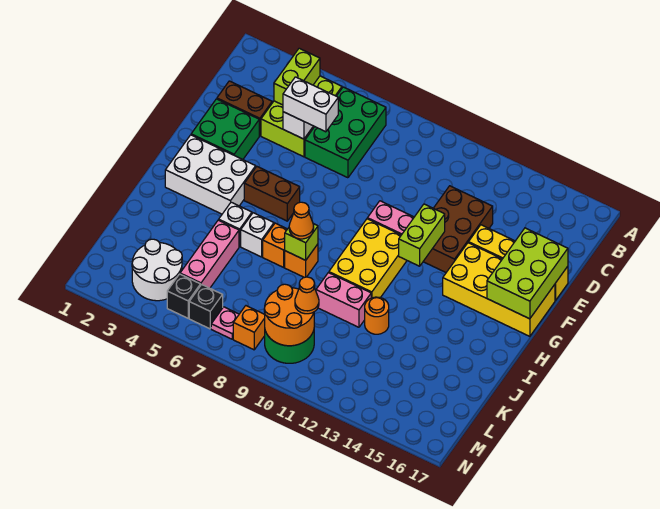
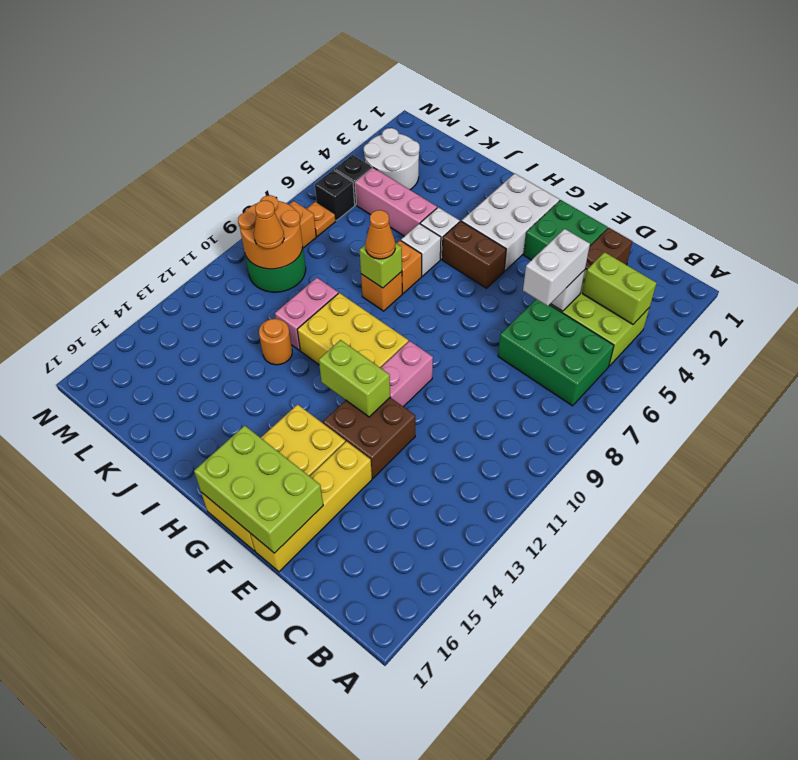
brown brick D12:F13 level 1 -> brown brick E12:F13 level 1
brown brick G5:G6 level 1 -> brown brick G5:H5 level 1
pink plate M7 level 1 -> orange plate M7 level 1

